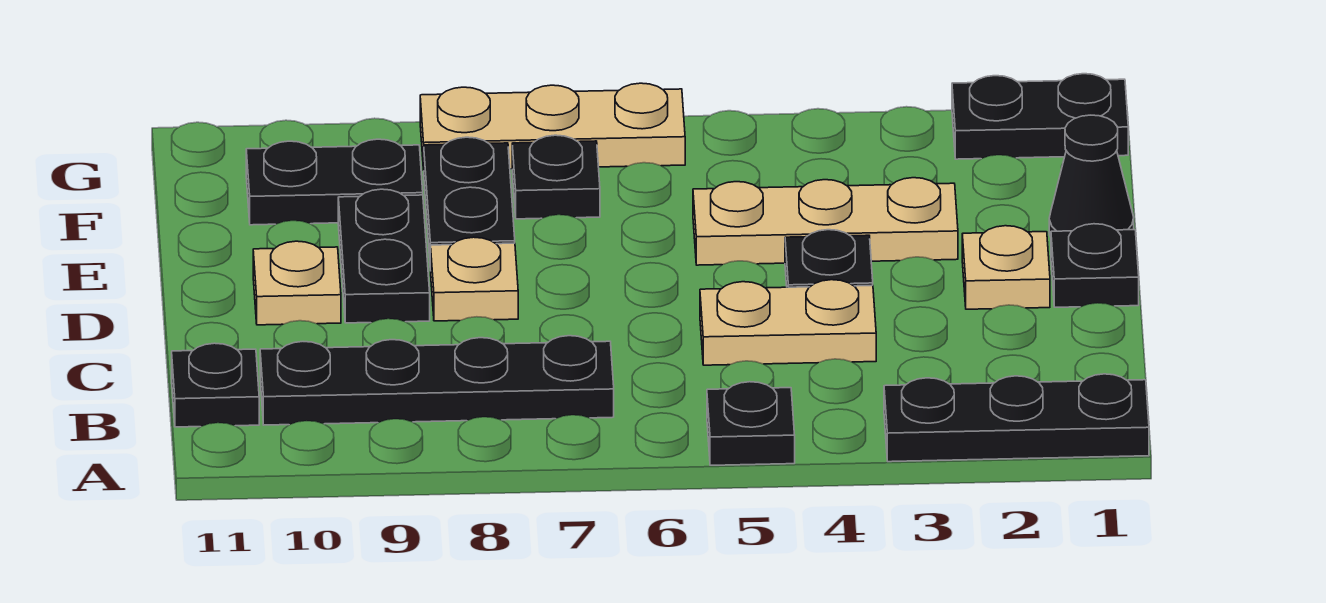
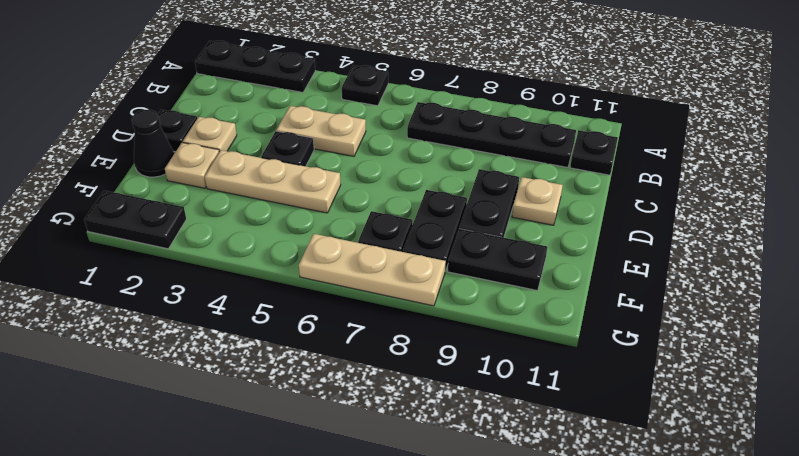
tan plate D8 level 1 -> tan plate E2 level 1

